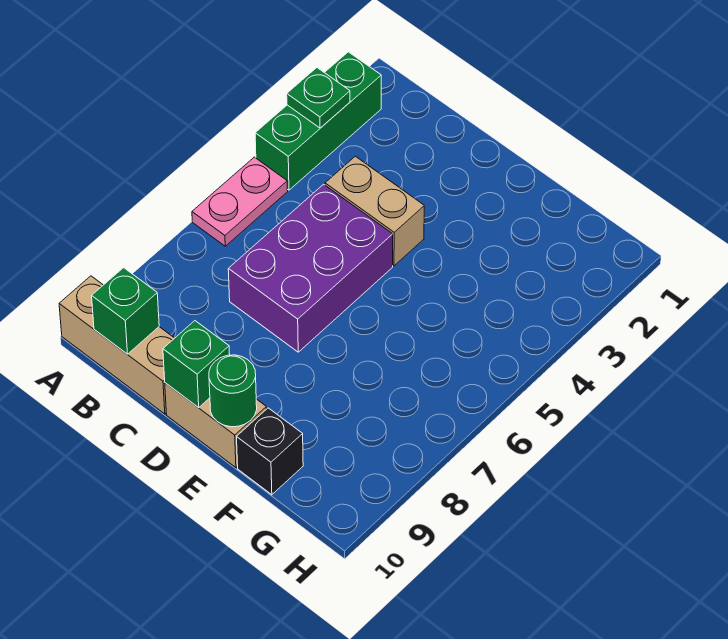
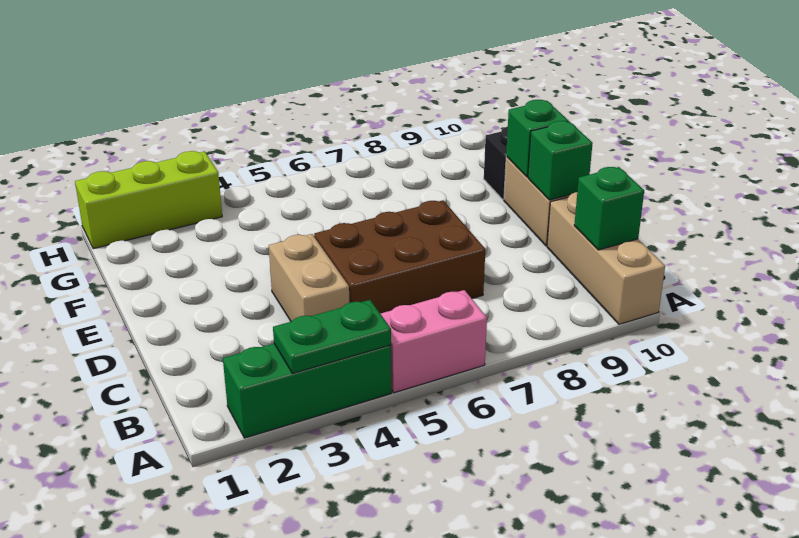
green plate A3 level 2 -> green plate A3:A4 level 2
pink plate A5:A6 level 1 -> pink brick A5:A6 level 1
purple brick C5:D7 level 1 -> brown brick C5:D7 level 1
green round brick E10 level 2 -> green brick E10 level 2
none -> lime brick H1:H3 level 1

